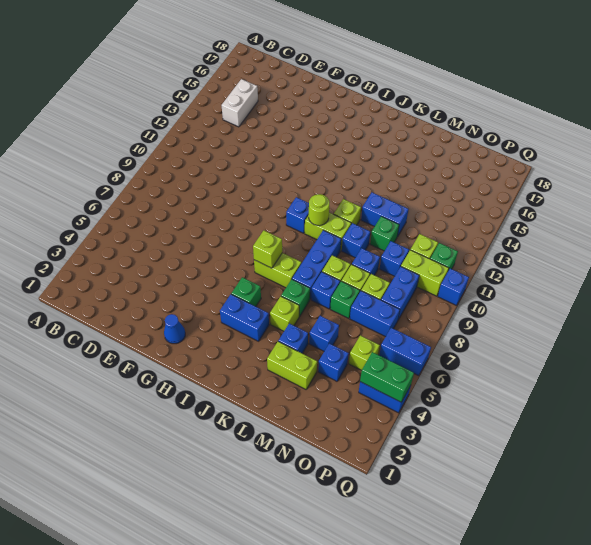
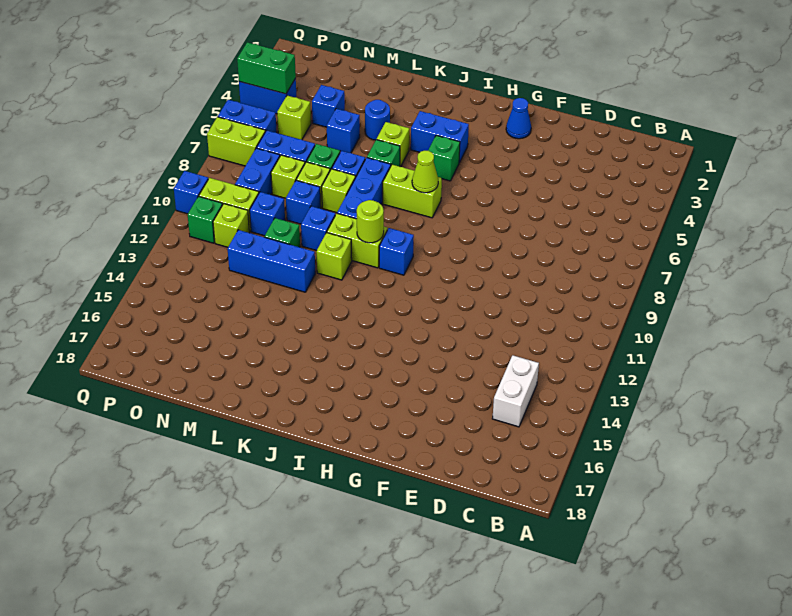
lime brick I7 level 2 -> lime cone I7 level 2
lime brick L3:M3 level 1 -> lime brick P7:Q7 level 1
blue brick L4 level 1 -> blue round brick L4 level 1
blue brick L12:M12 level 1 -> blue brick L12:N12 level 1

